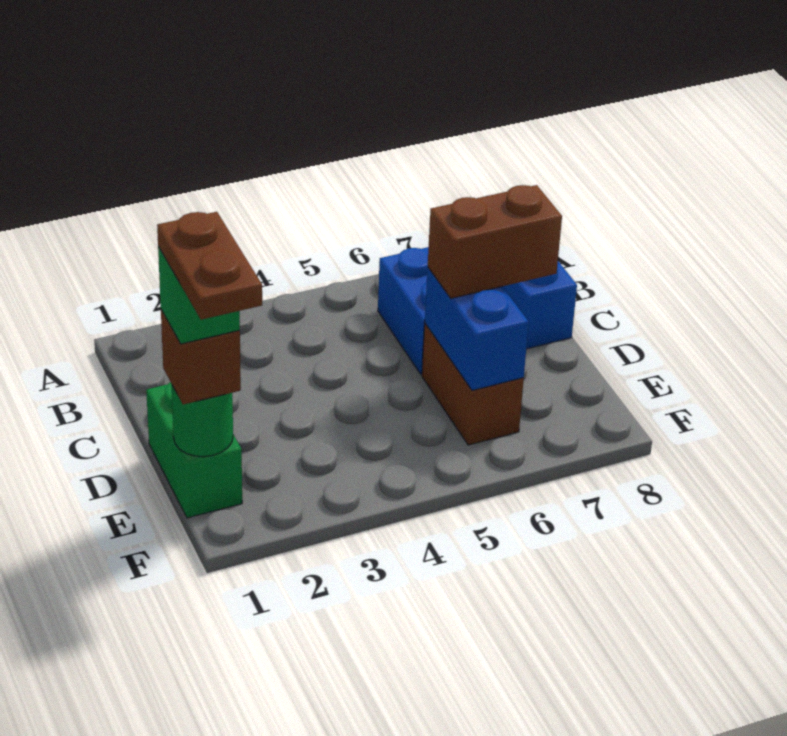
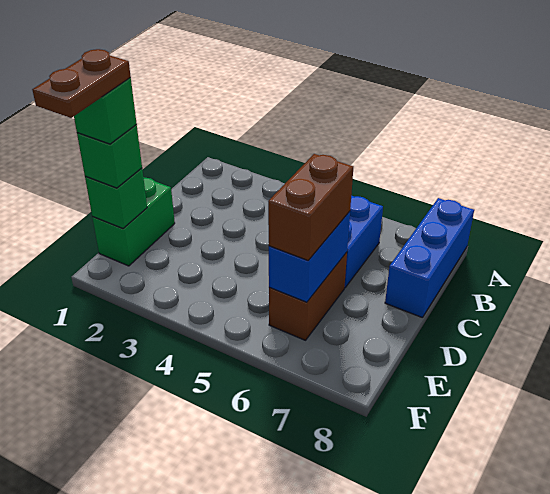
brown brick D6:D7 level 3 -> brown brick D6:E6 level 3
green round brick E1 level 2 -> green brick E1 level 2
brown brick E1 level 3 -> green brick E1 level 3

